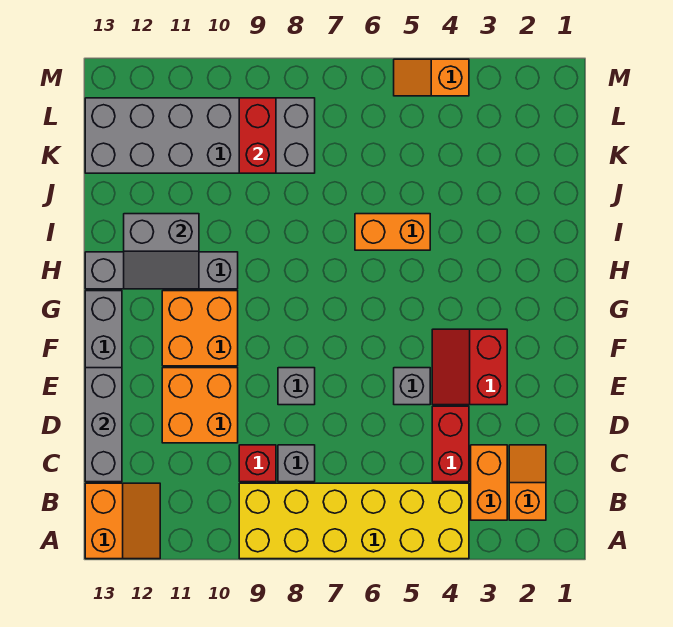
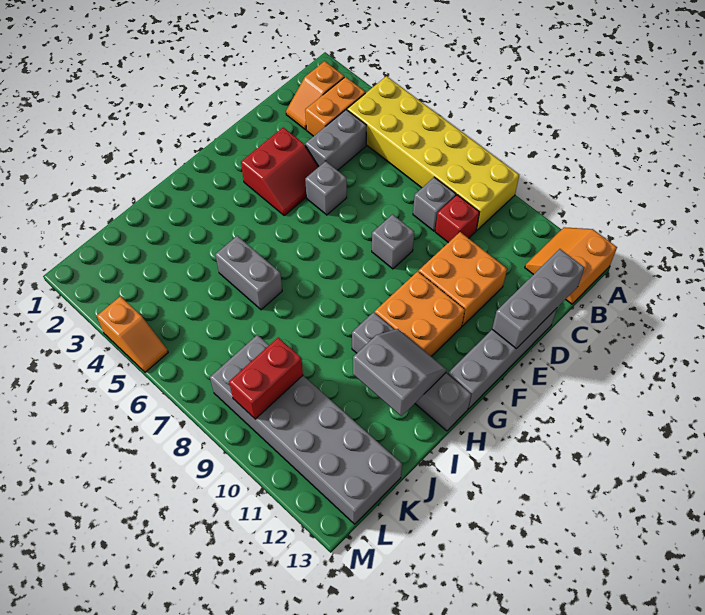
red brick C4:D4 level 1 -> grey brick C4:D4 level 1
orange brick I5:I6 level 1 -> grey brick I5:I6 level 1

